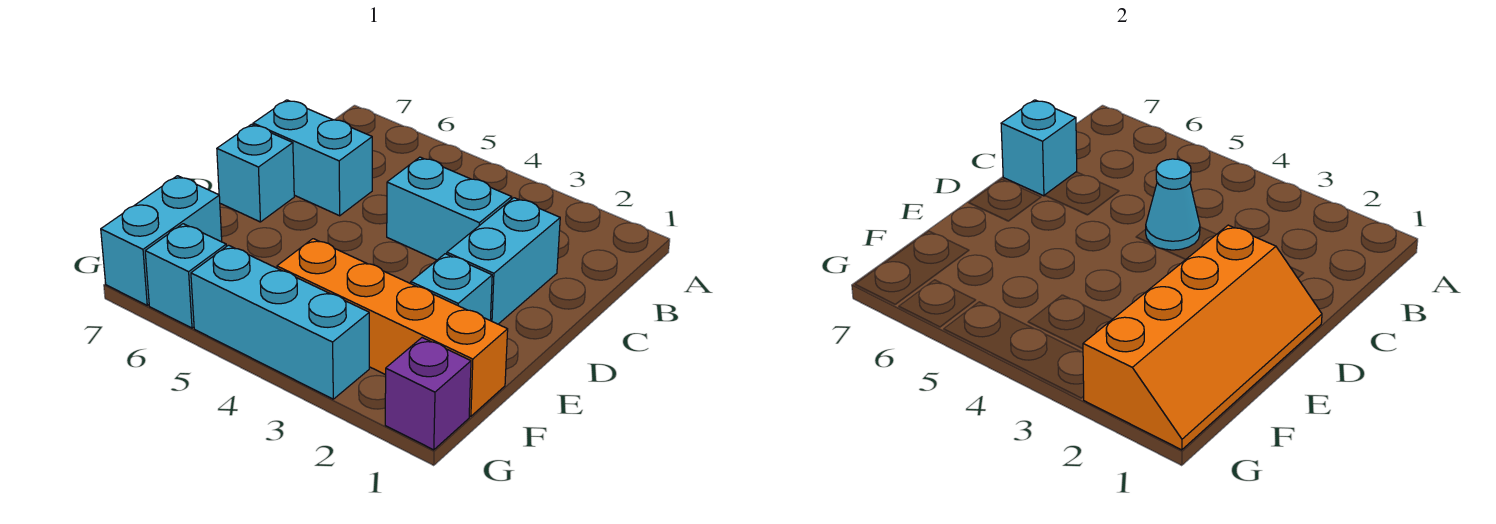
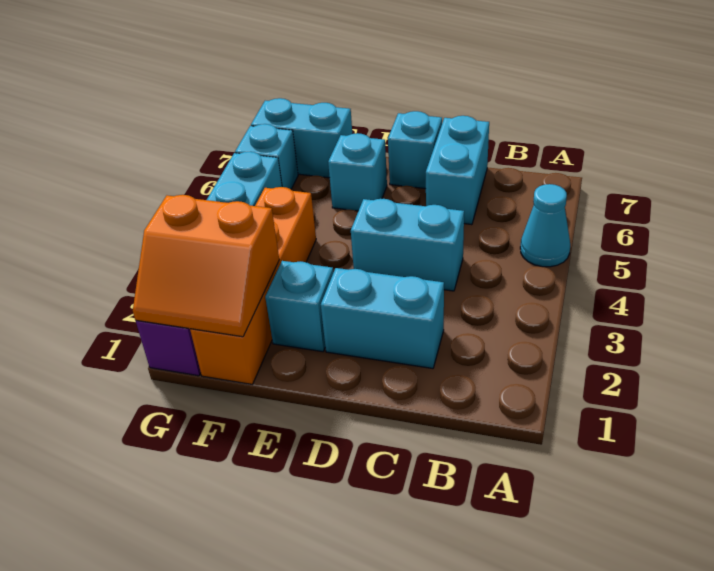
cyan brick C3:C4 level 1 -> cyan brick C4:D4 level 1
cyan cone C4 level 2 -> cyan cone A5 level 1
cyan brick C7 level 2 -> cyan brick E6 level 1
orange slope D1:G2 level 2 top 2 -> orange slope F1:G2 level 2 top 2

